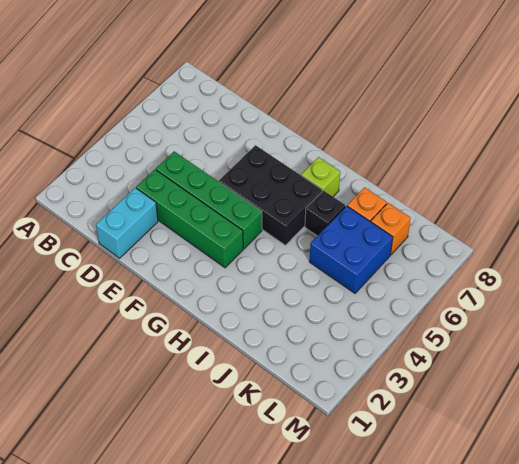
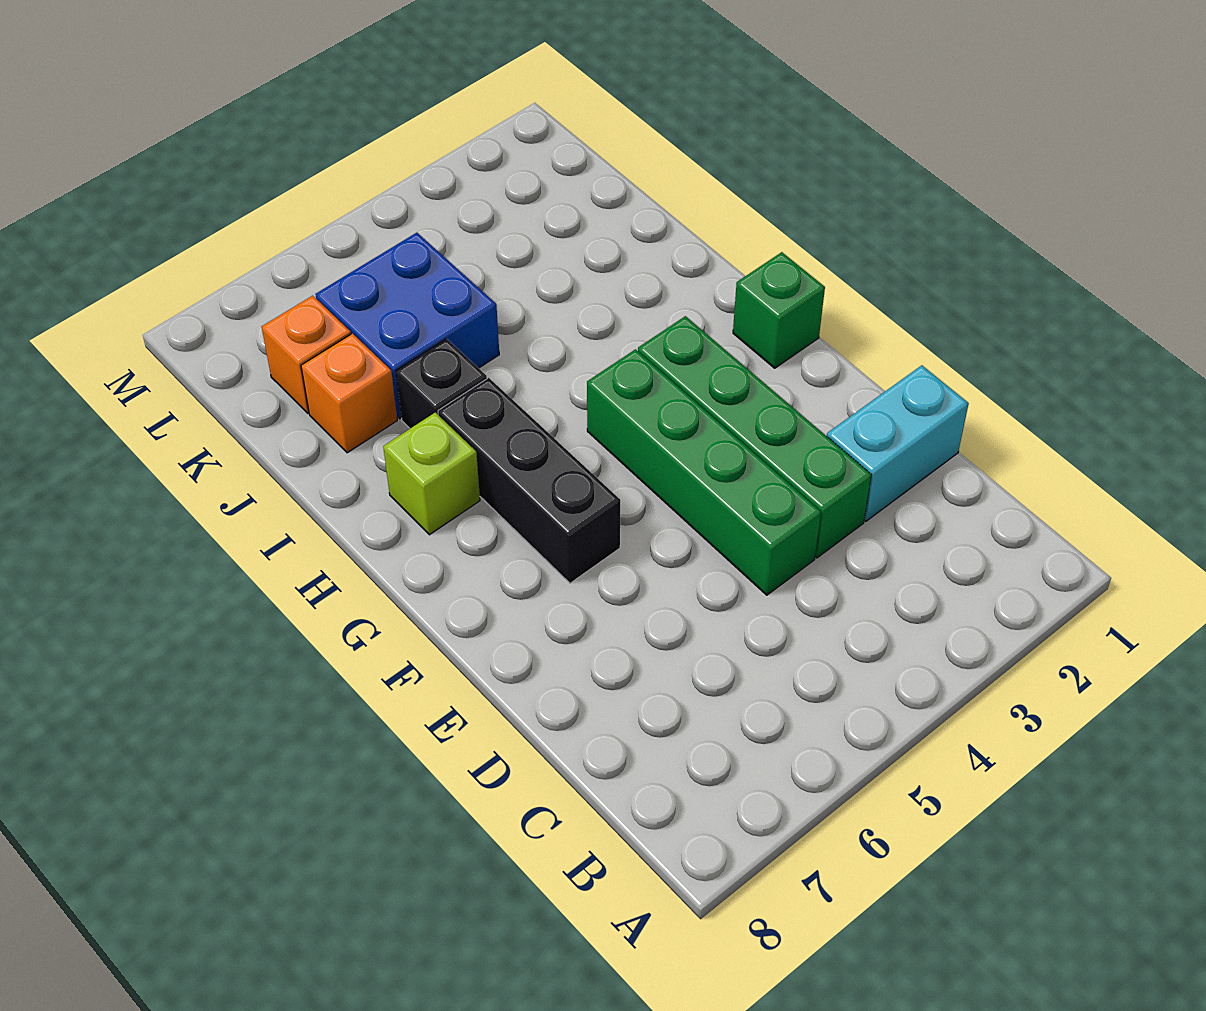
black brick F5:H6 level 1 -> black brick F6:H6 level 1
none -> green brick G1 level 1

